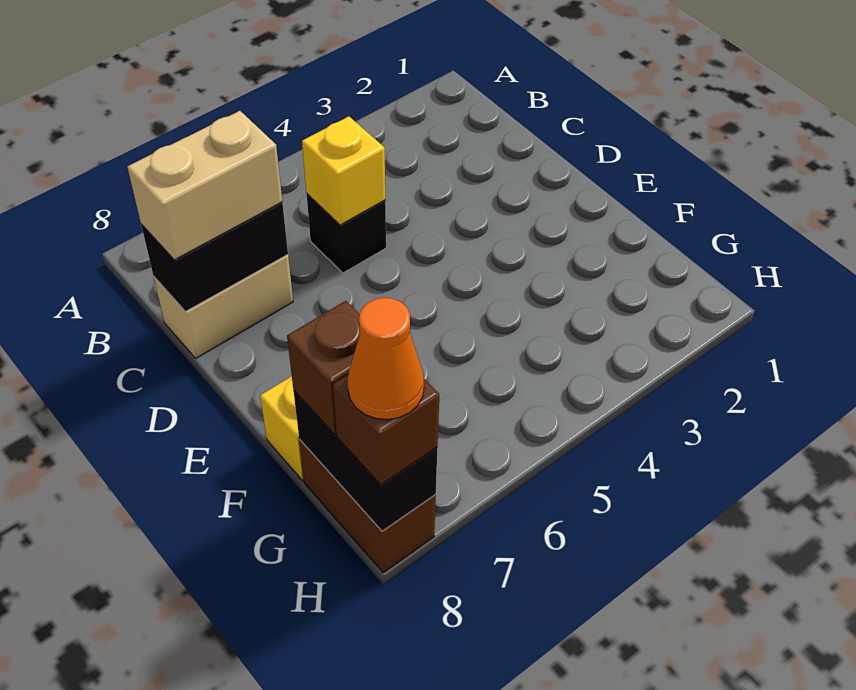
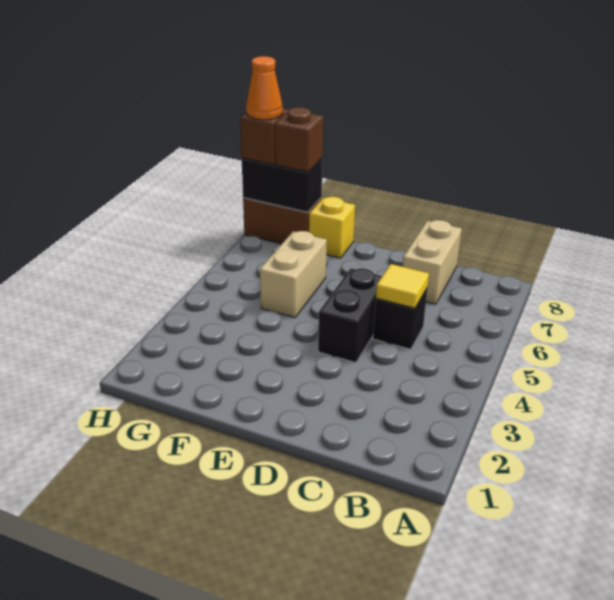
yellow brick C5 level 2 -> yellow tile C5 level 2
black brick C7:C8 level 2 -> black brick D4:D5 level 1
tan brick C7:C8 level 3 -> tan brick F5:F6 level 1

